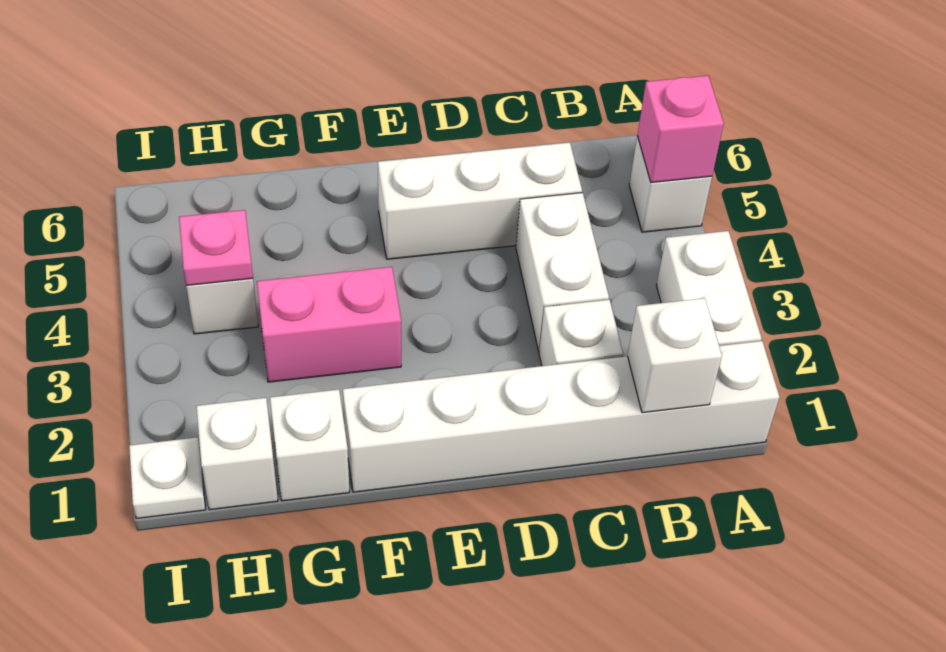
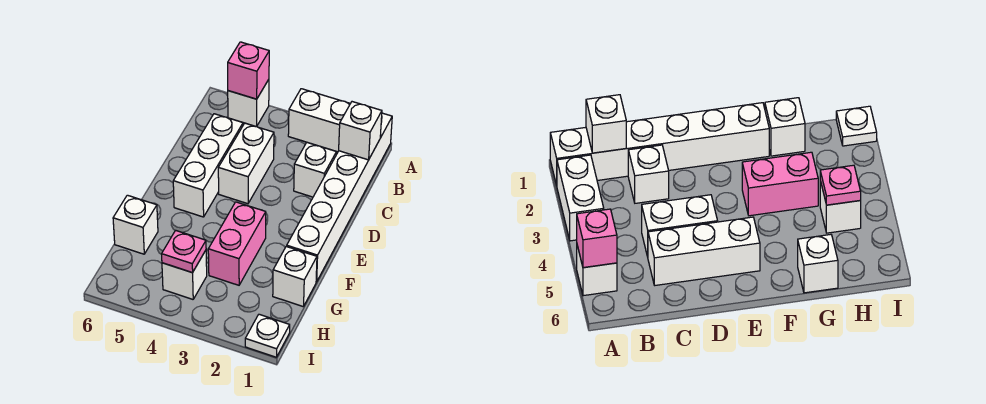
white brick C3:C4 level 1 -> white brick C4:D4 level 1
white brick H1 level 1 -> white brick G6 level 1

